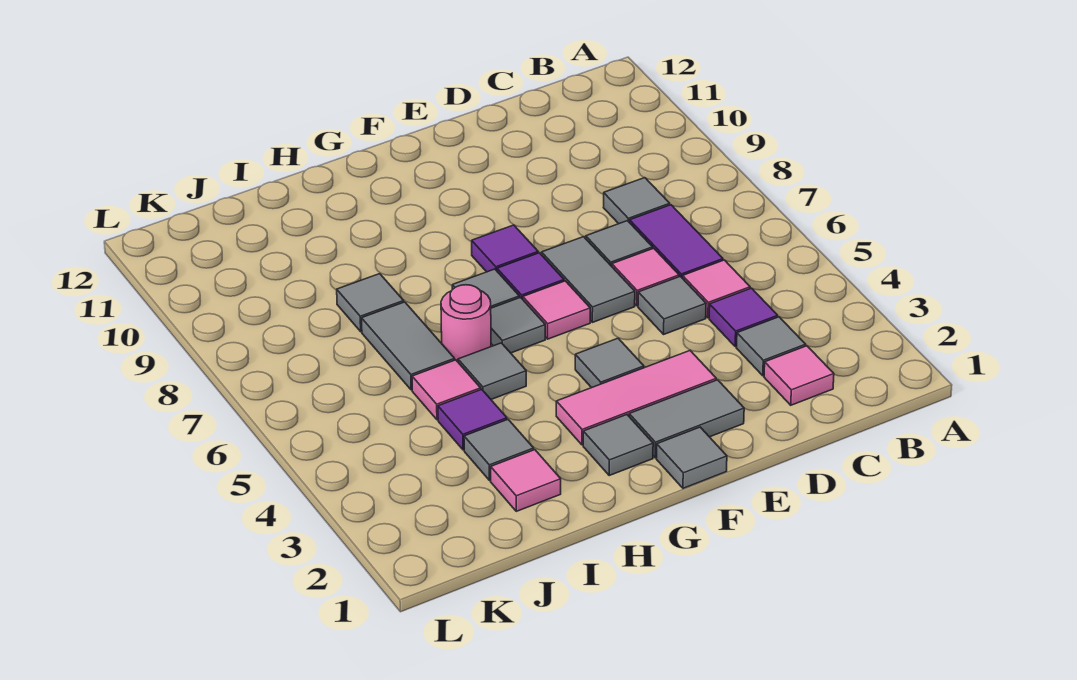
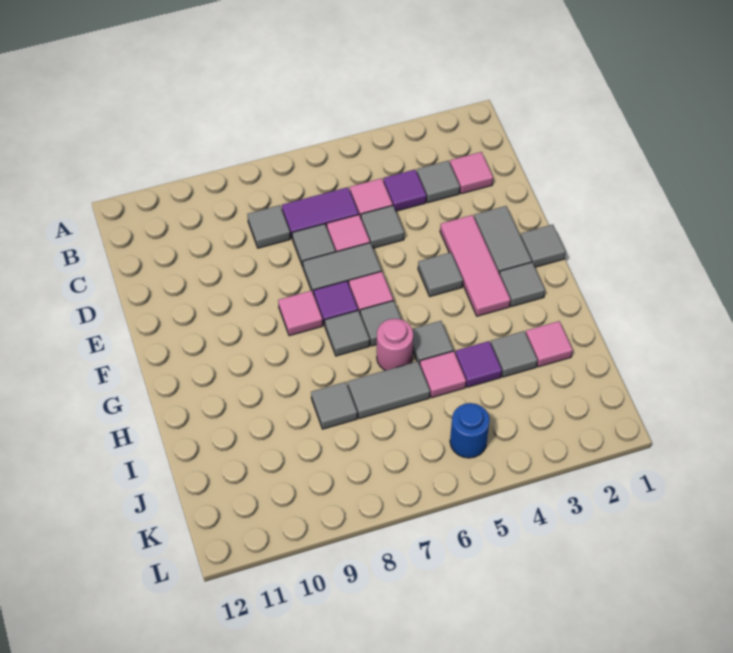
purple tile F8 level 1 -> pink tile F8 level 1
none -> blue round brick K5 level 1

